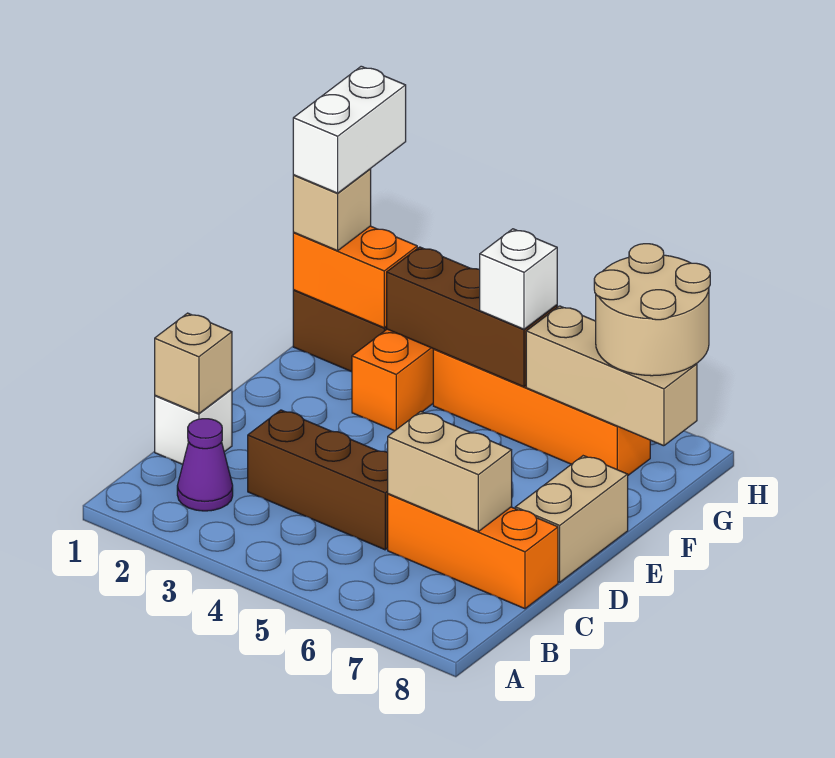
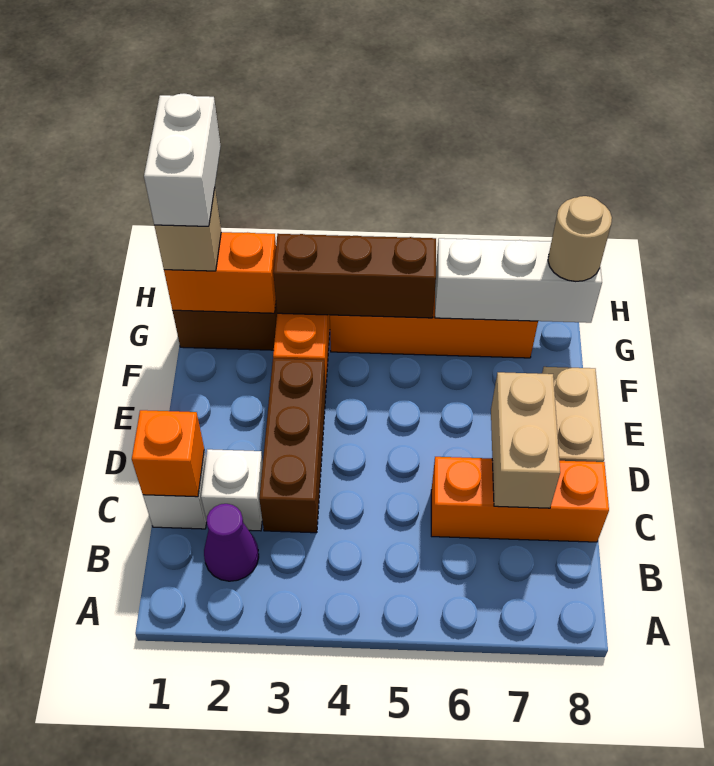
tan brick C1 level 2 -> orange brick C1 level 2
brown brick C3:C5 level 1 -> brown brick C3:E3 level 1
tan brick C6:C7 level 2 -> tan brick C7:D7 level 2
white brick G5 level 3 -> white brick C2 level 1
tan brick G6:G8 level 2 -> white brick G6:G8 level 2
tan round brick G7:H8 level 3 -> tan round brick G8 level 3

